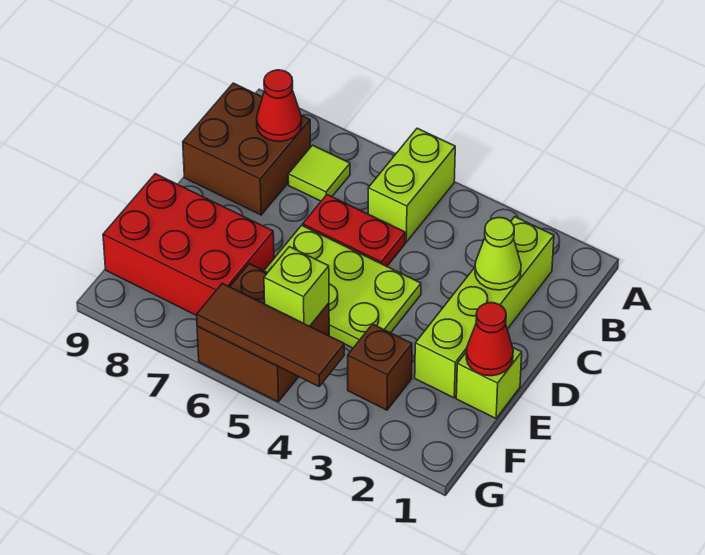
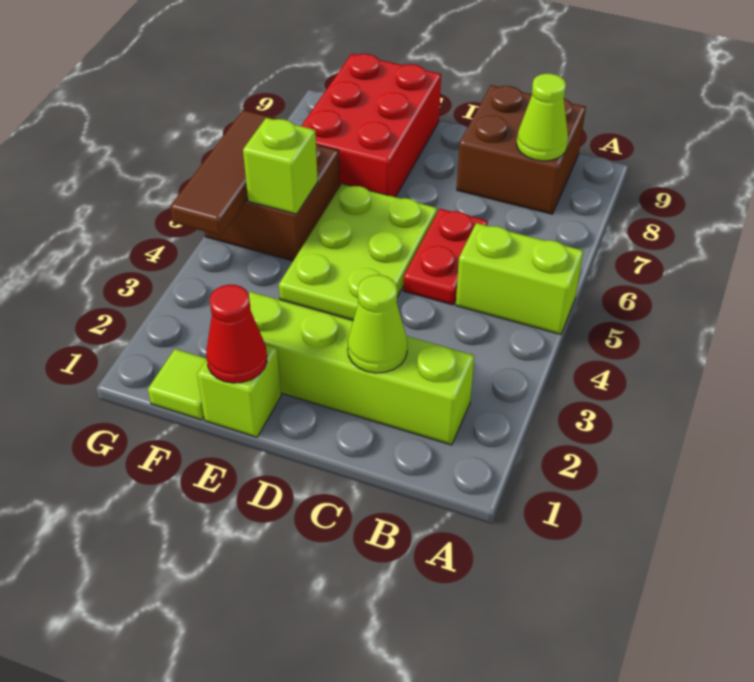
lime tile B7 level 1 -> lime tile F1 level 1
red cone B8 level 2 -> lime cone B8 level 2
brown brick F3 level 1 -> none

